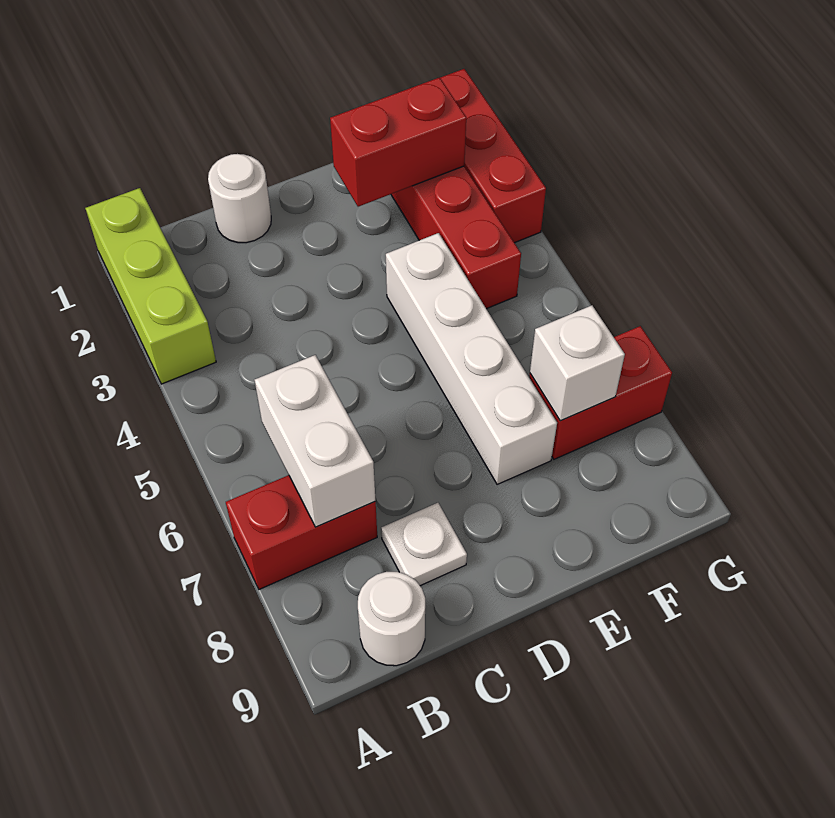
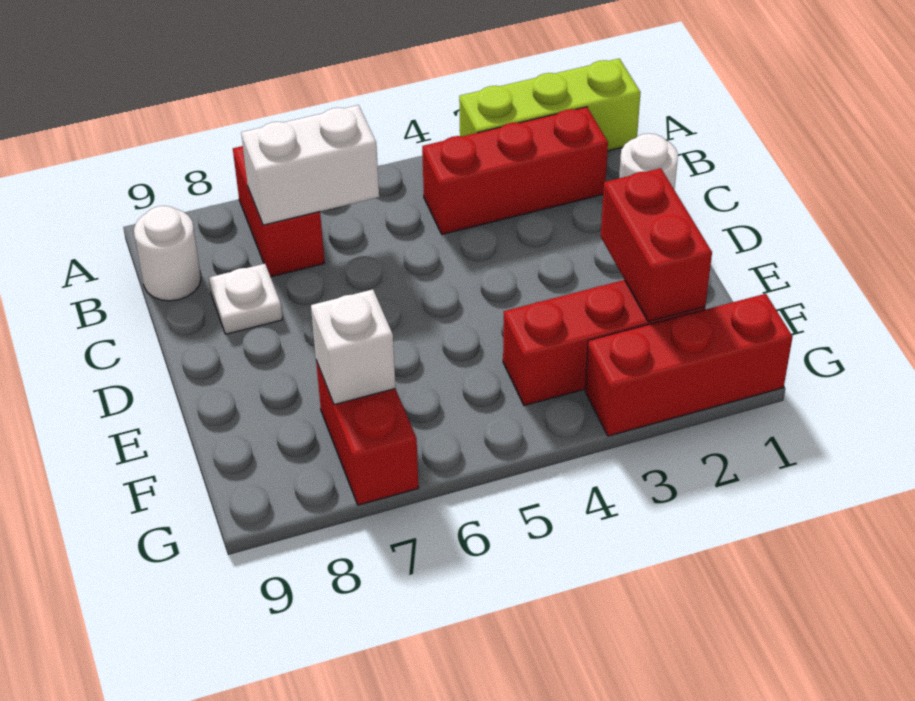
none -> red brick B2:B4 level 1
white brick E4:E7 level 1 -> none

